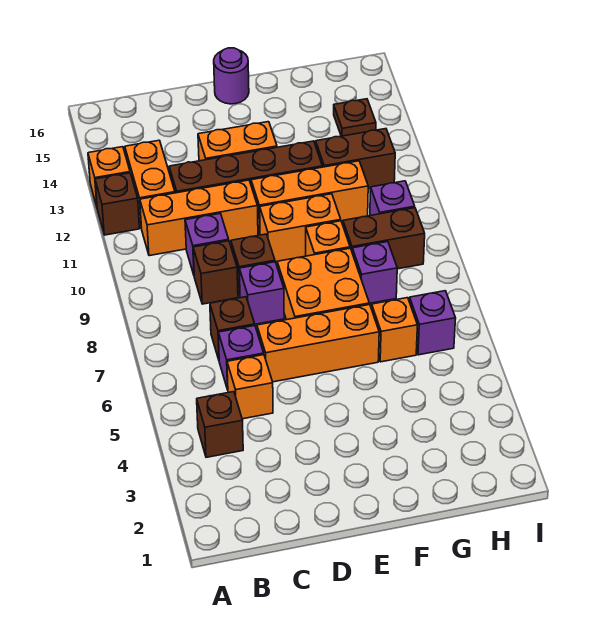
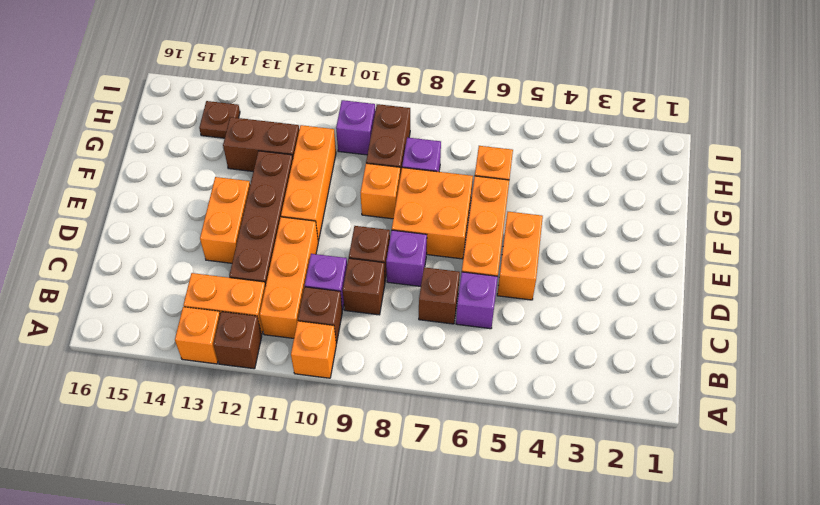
brown brick B4 level 1 -> brown brick B10 level 1
orange brick C5 level 1 -> orange brick A10 level 1
orange brick E10:F10 level 1 -> orange brick D5:E5 level 1
purple round brick E16 level 1 -> none
brown brick G12:H12 level 1 -> brown brick G12:G13 level 1
purple brick H6 level 1 -> none

